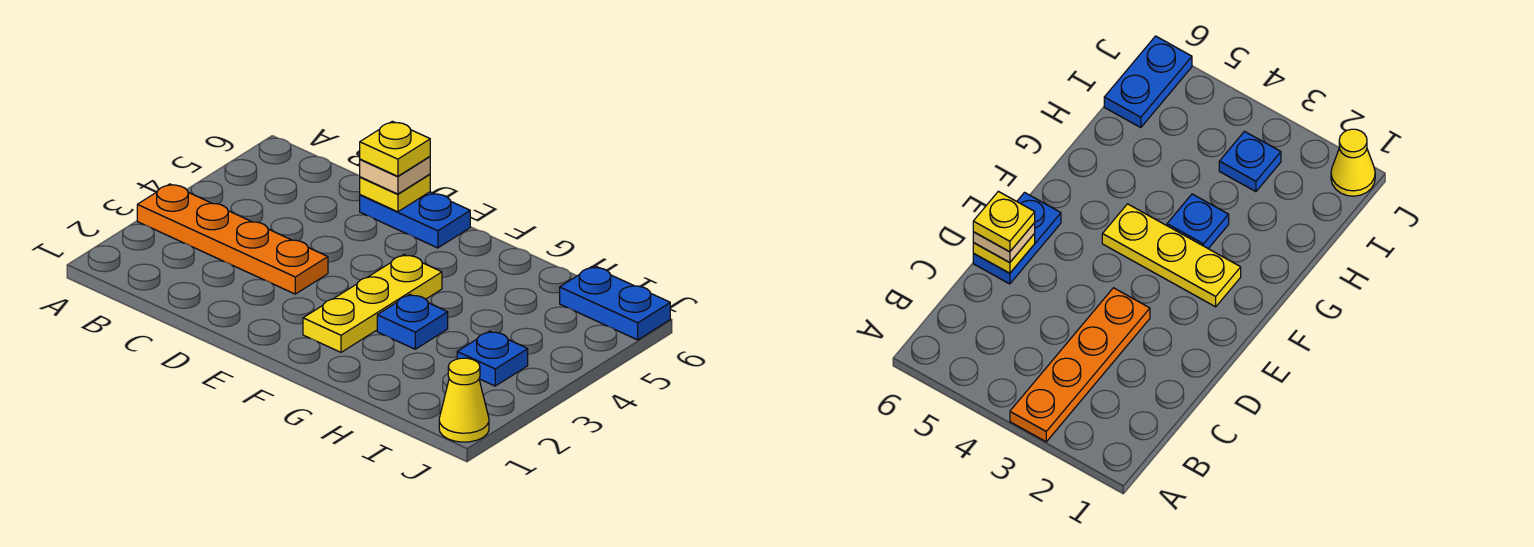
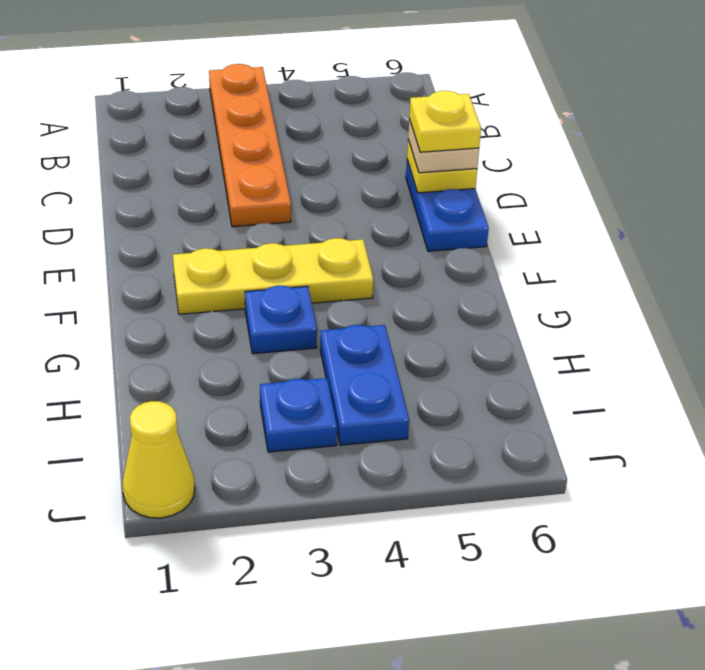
blue plate I6:J6 level 1 -> blue plate H4:I4 level 1

